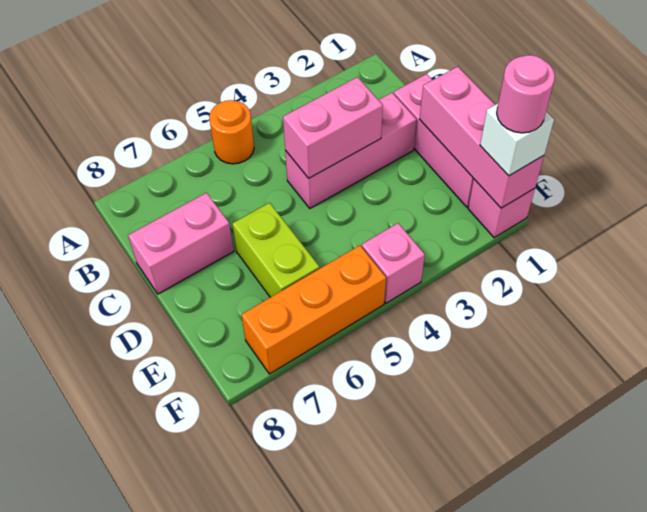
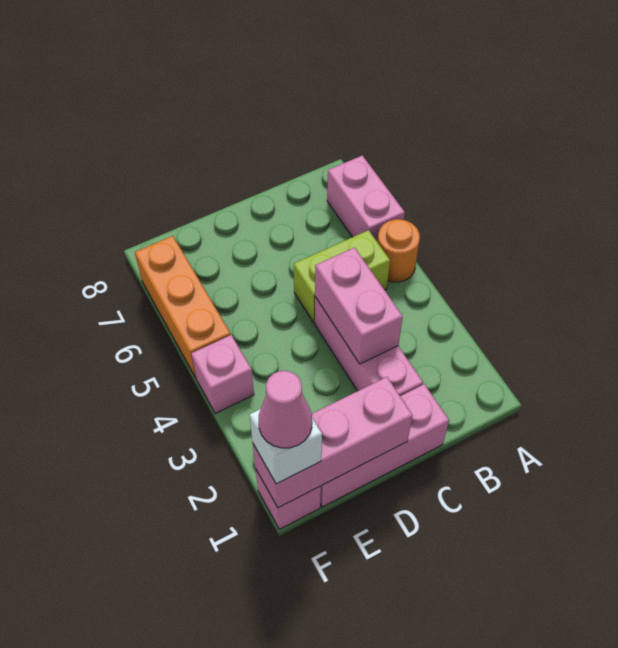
pink brick C7:C8 level 1 -> pink brick A6:A7 level 1
lime brick D6:E6 level 1 -> lime brick B5:C5 level 1
pink round brick F1 level 4 -> pink cone F1 level 4

